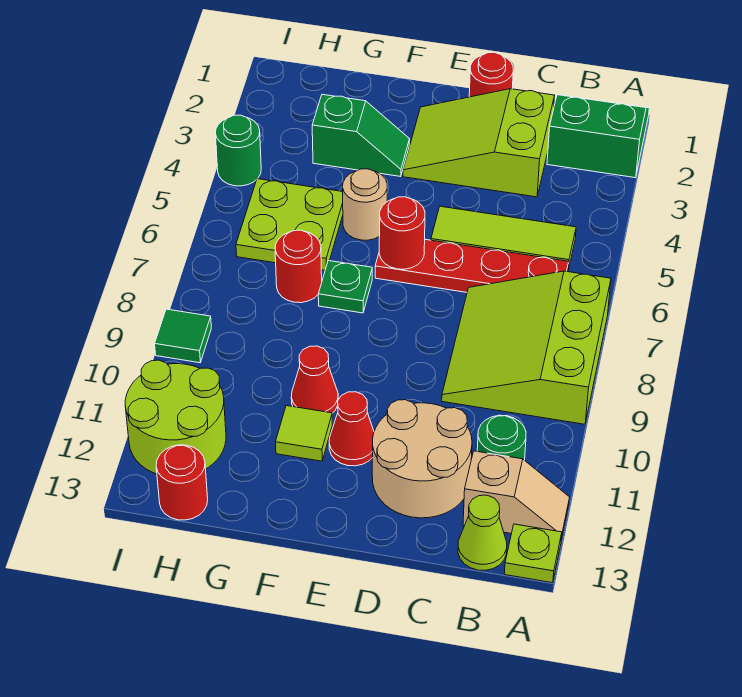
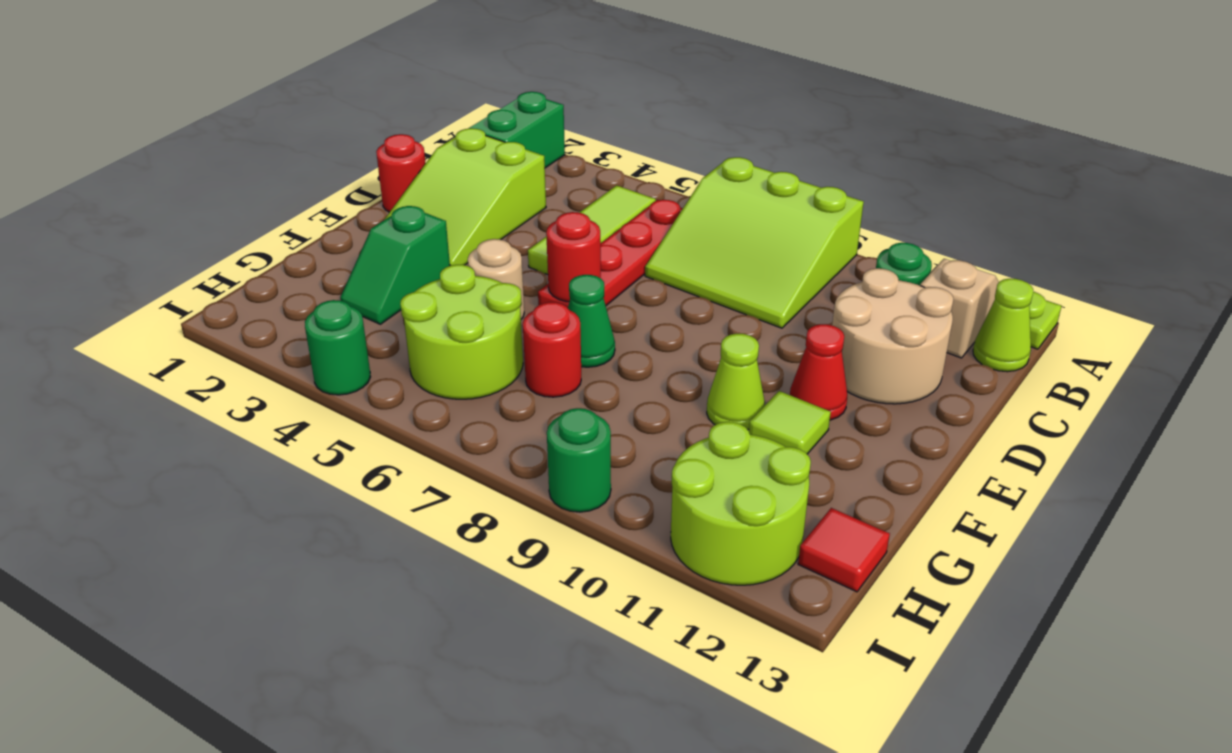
green slope F3:G3 level 1 top G -> green slope F3:G3 level 1 top F
green plate F7 level 1 -> green cone F7 level 1
red cone F10 level 1 -> lime cone F10 level 1
lime plate G5:H6 level 1 -> lime round brick G5:H6 level 1
red round brick H13 level 1 -> red tile H13 level 1
green tile I9 level 1 -> green round brick I9 level 1

